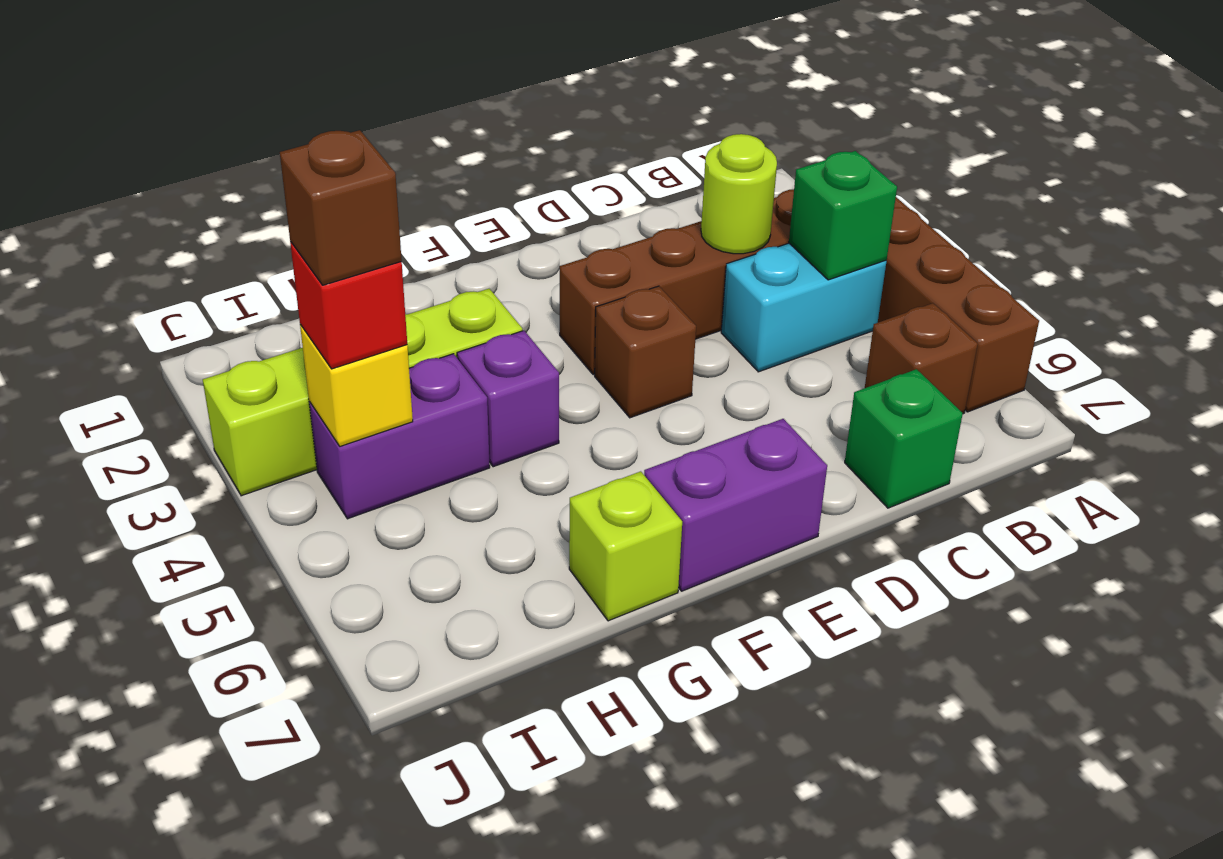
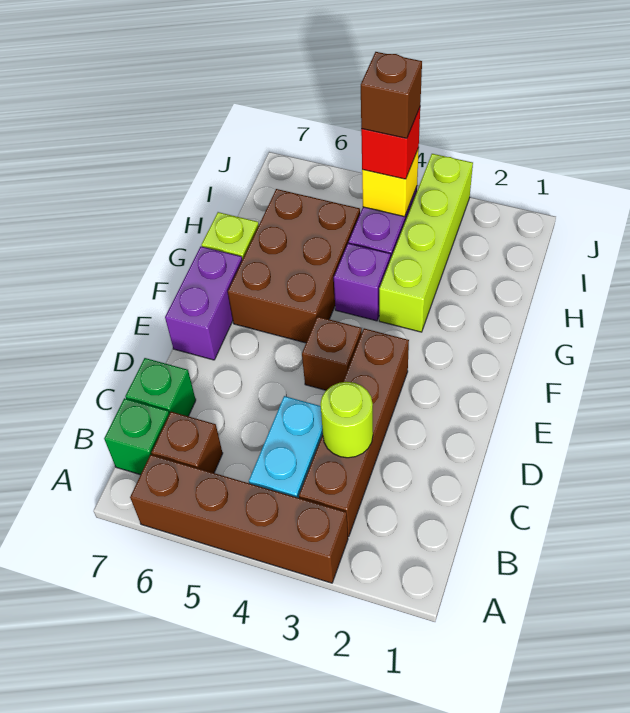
green brick B4 level 2 -> green brick B7 level 1
none -> brown brick F5:H6 level 1

